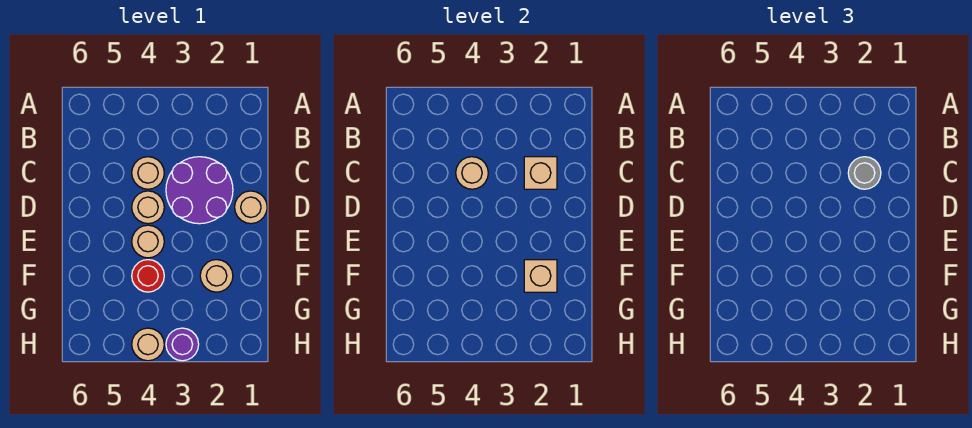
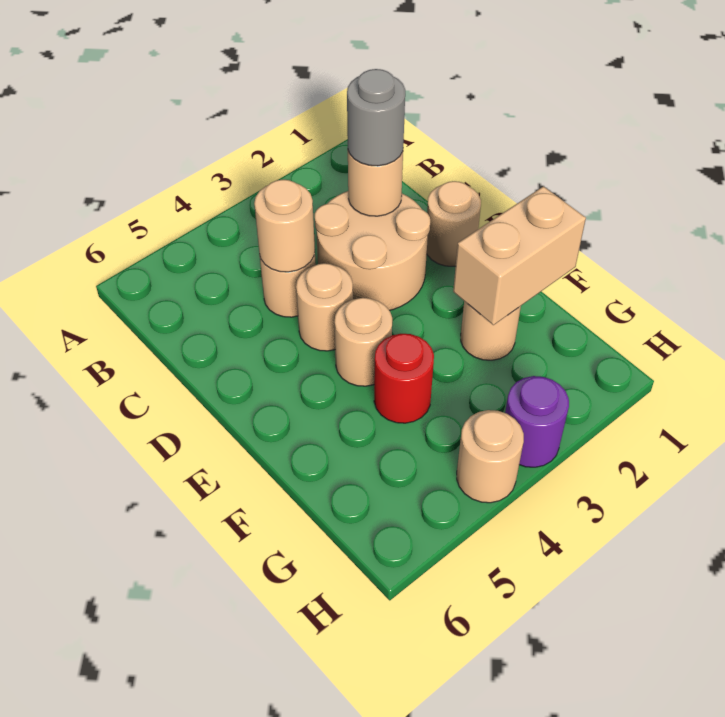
purple round brick C2:D3 level 1 -> tan round brick C2:D3 level 1
tan brick C2 level 2 -> tan round brick C2 level 2
tan brick F2 level 2 -> tan brick F1:F2 level 2

